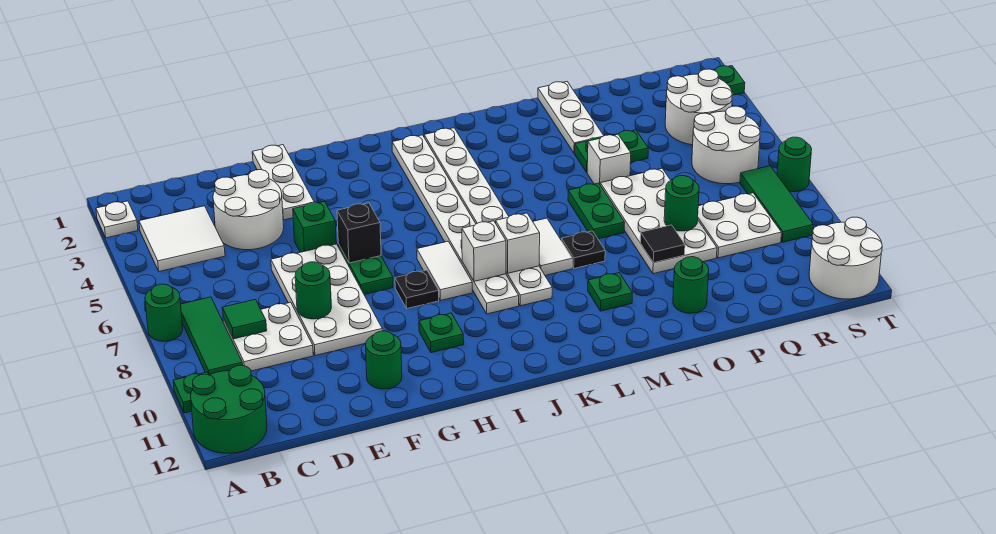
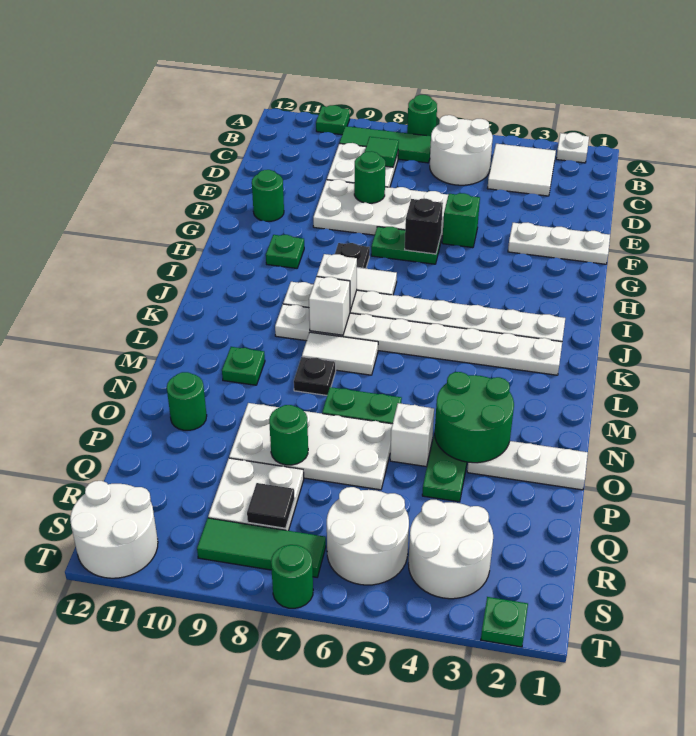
green round brick A11:B12 level 1 -> green round brick N3:O4 level 2
white round brick D3:E4 level 1 -> white round brick B5:C6 level 1
black tile O9 level 2 -> black tile R8 level 2

